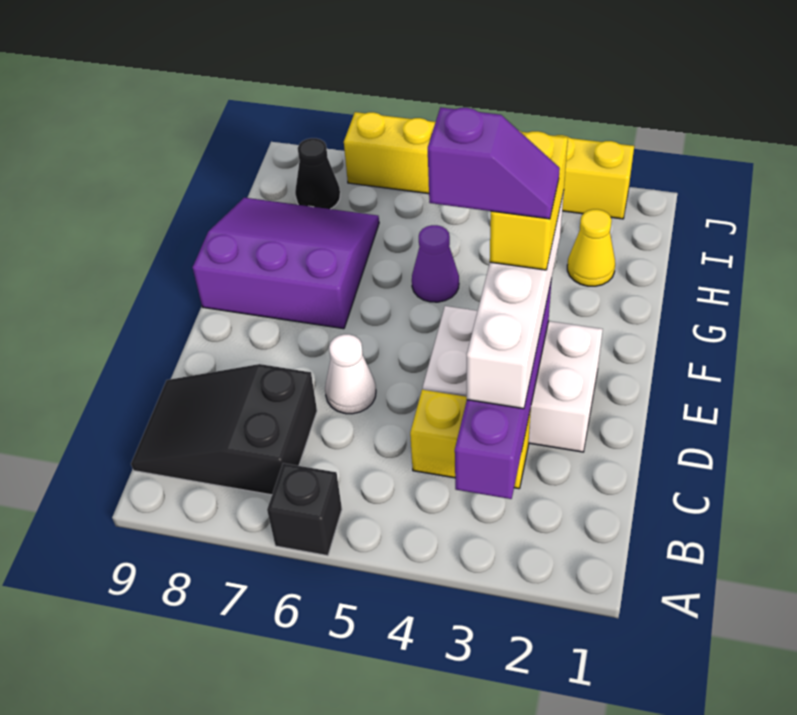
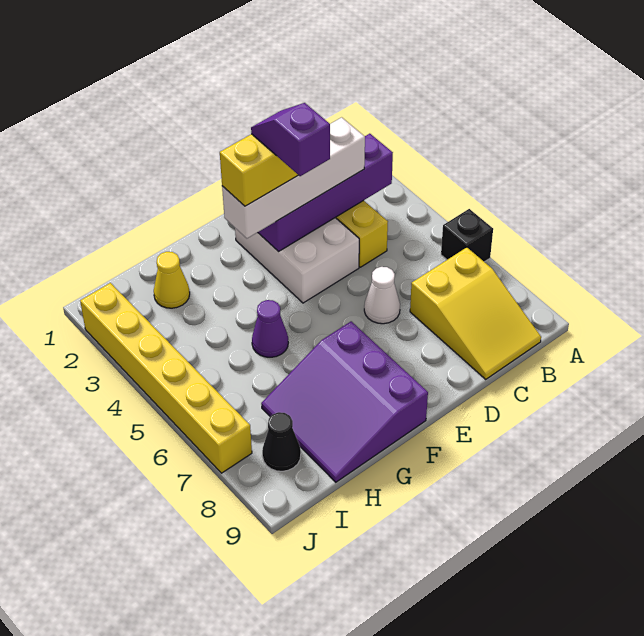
black slope B7:C9 level 1 top 7 -> yellow slope B7:C9 level 1 top 7

